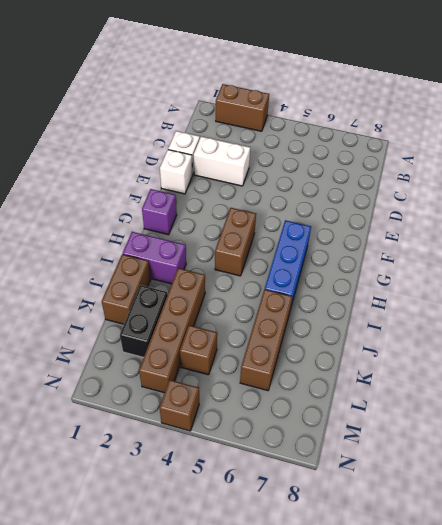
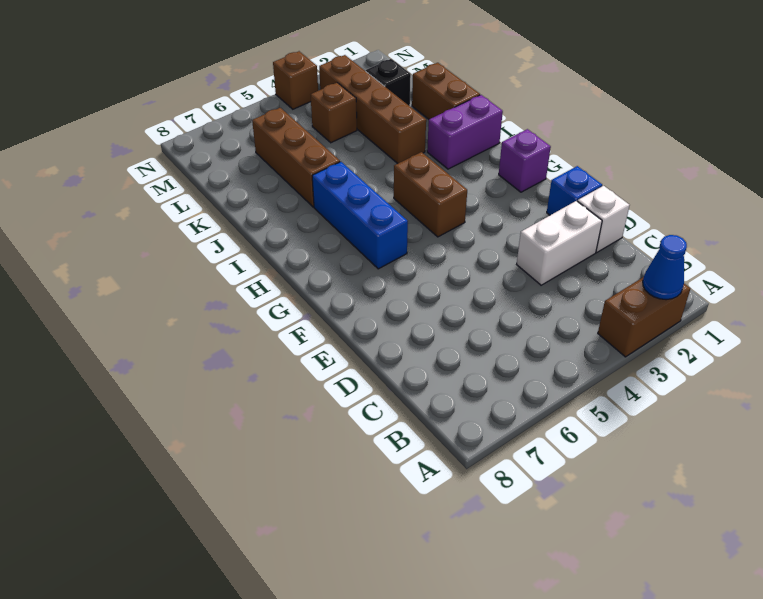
none -> blue cone A2 level 2
white brick E1 level 1 -> blue brick E1 level 1
black brick K2:L2 level 1 -> black brick L2 level 1

